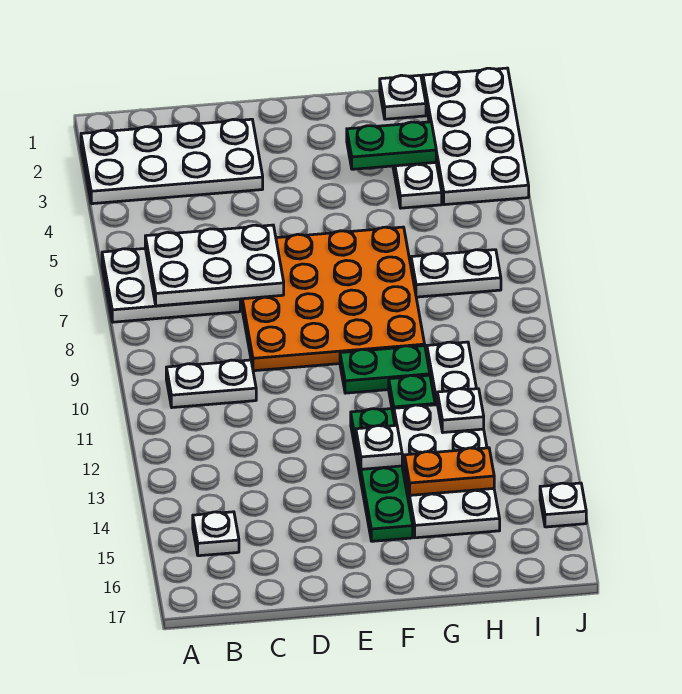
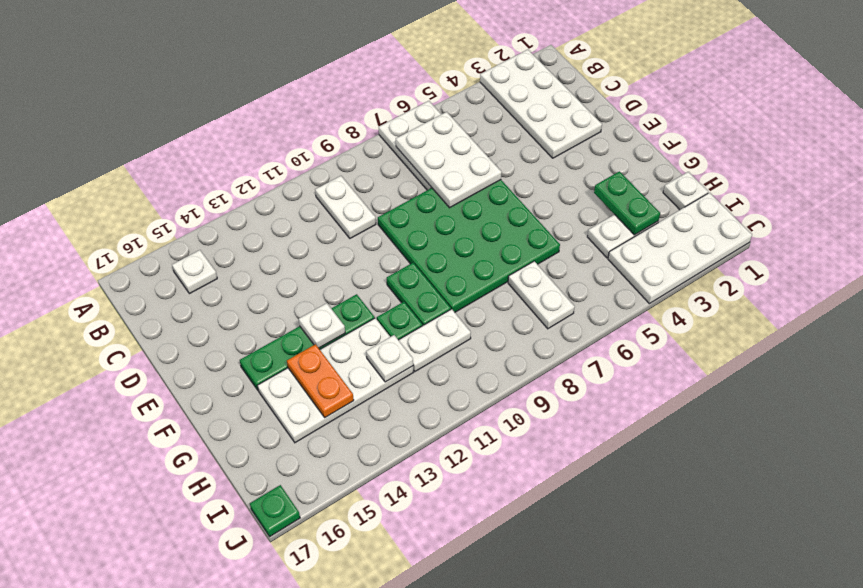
orange plate D6:G9 level 1 -> green plate D6:G9 level 1
white plate J15 level 1 -> none
none -> green plate J17 level 1

